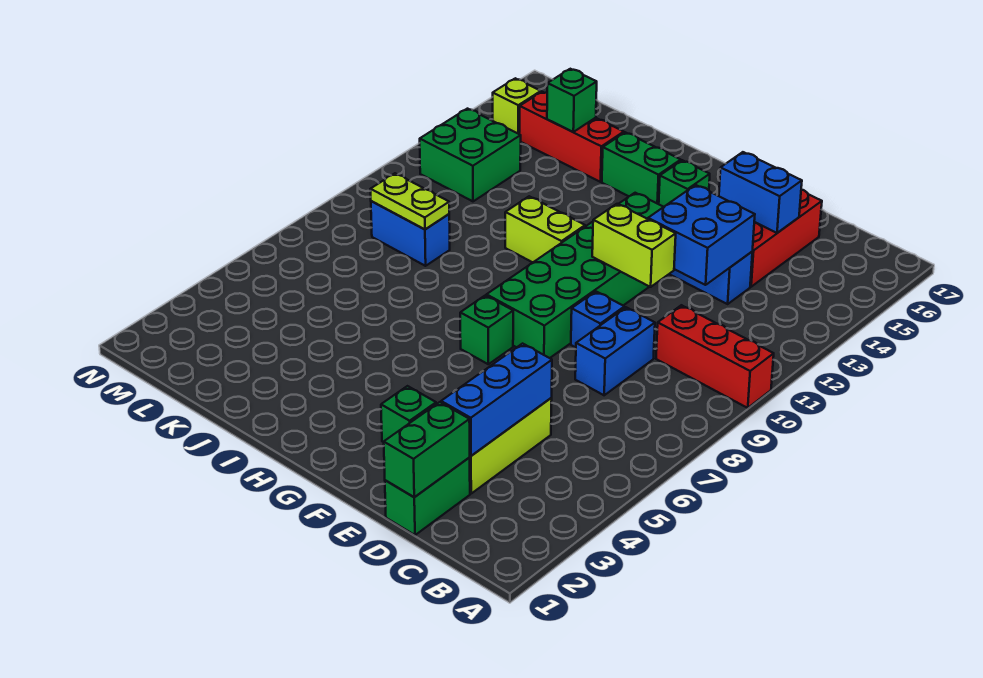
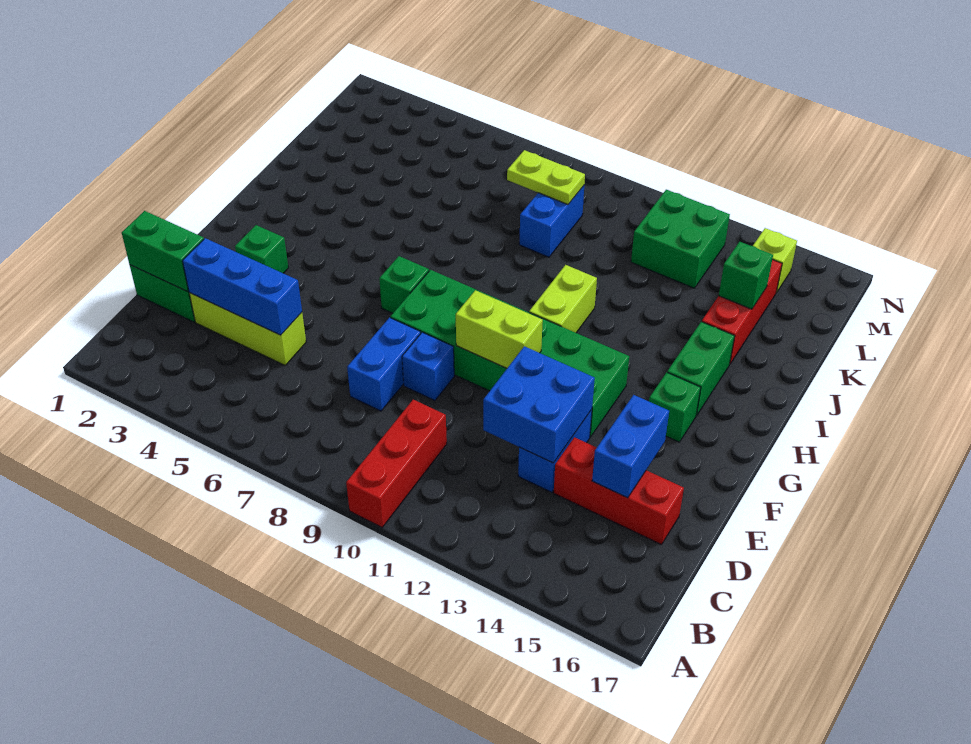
blue brick D8:D9 level 1 -> blue brick D8:E8 level 1
lime brick E11:F11 level 2 -> lime brick F10:F11 level 2
lime plate K9:L9 level 2 -> lime plate L8:L9 level 2

